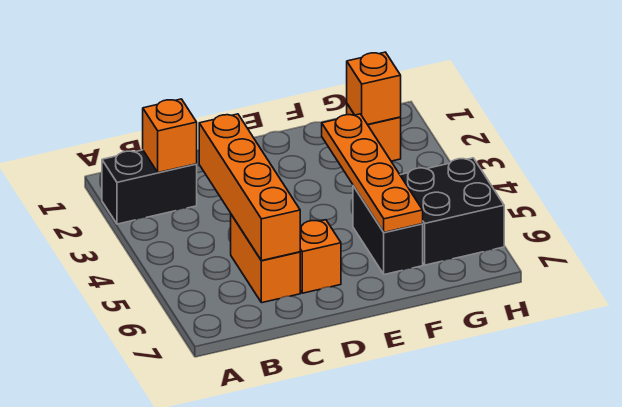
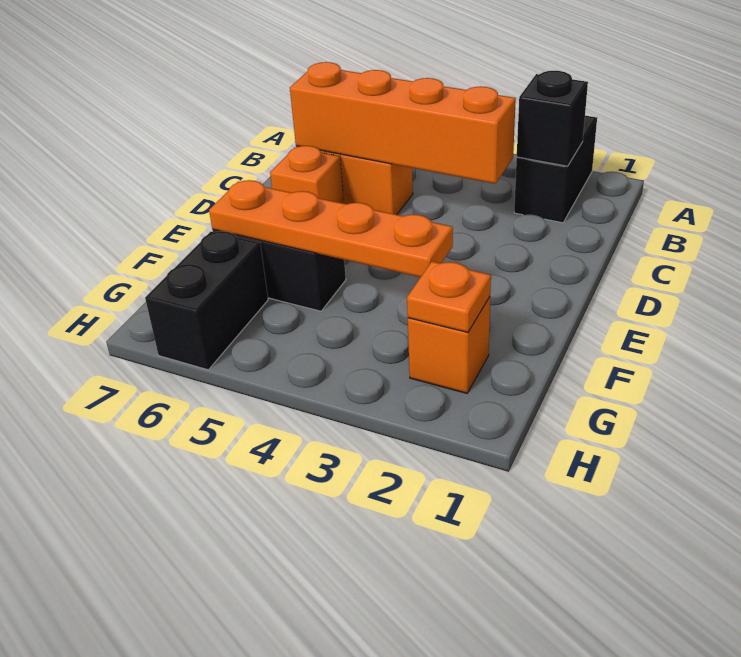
orange brick B2 level 2 -> black brick B2 level 2
orange brick G2 level 2 -> orange plate G2 level 2
black brick G5:H6 level 1 -> black brick G6:H6 level 1

